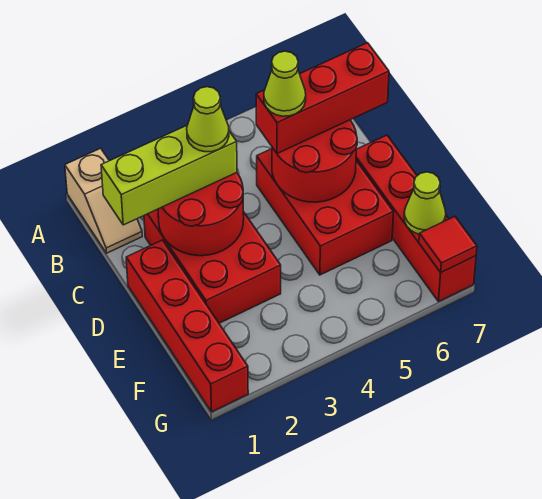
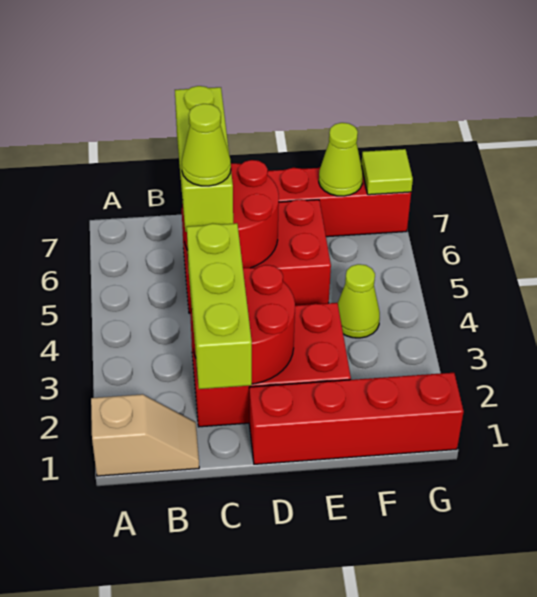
lime cone C3 level 4 -> lime cone F4 level 1
red brick C5:C7 level 3 -> lime brick C5:C7 level 3
red tile G7 level 2 -> lime tile G7 level 2

